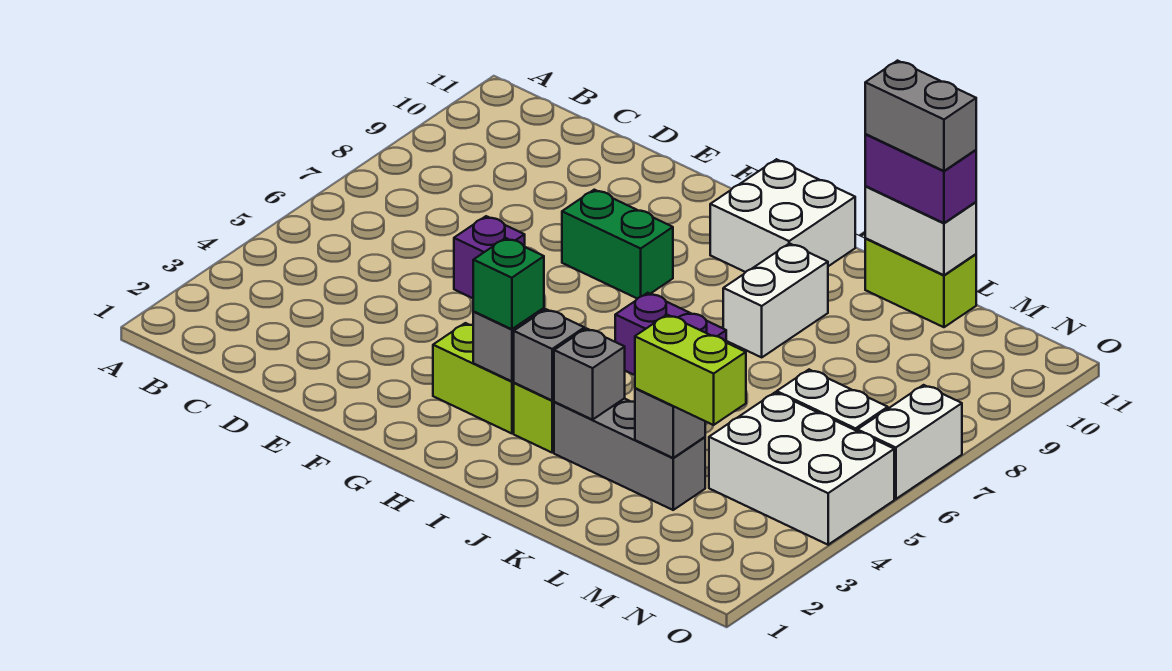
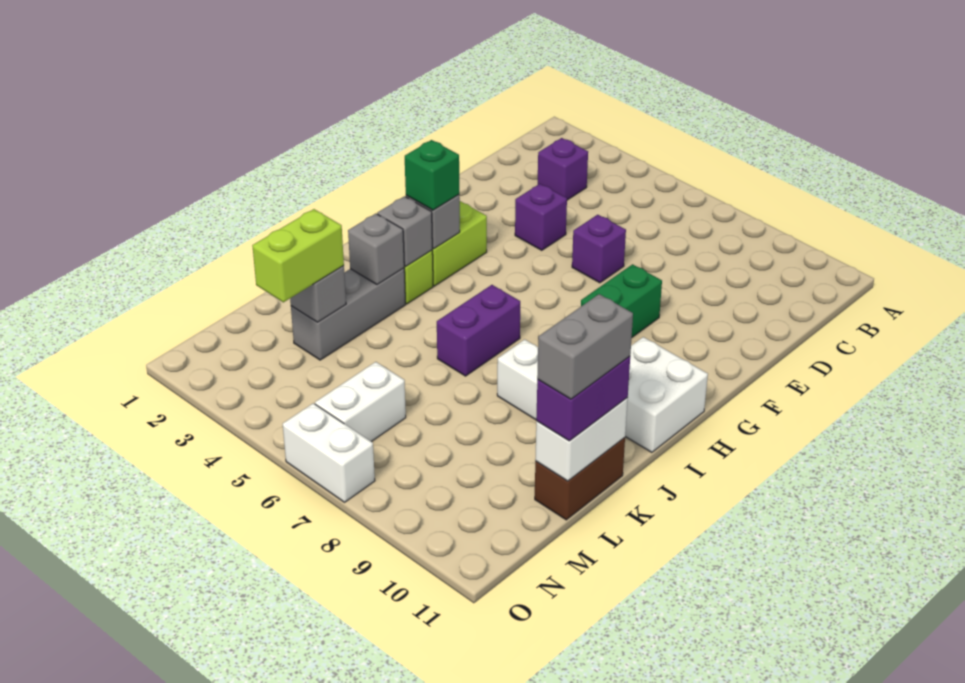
none -> purple brick C3 level 1
none -> purple brick E4 level 1
lime brick K11:L11 level 1 -> brown brick K11:L11 level 1
white brick M4:O5 level 1 -> none

